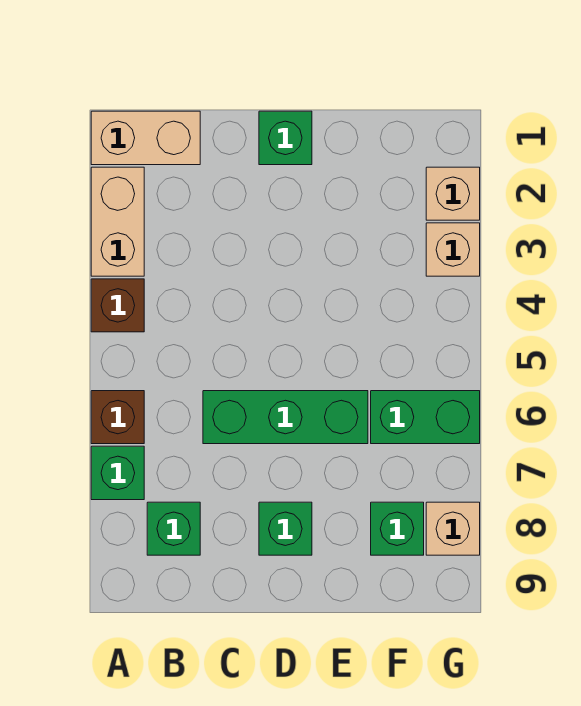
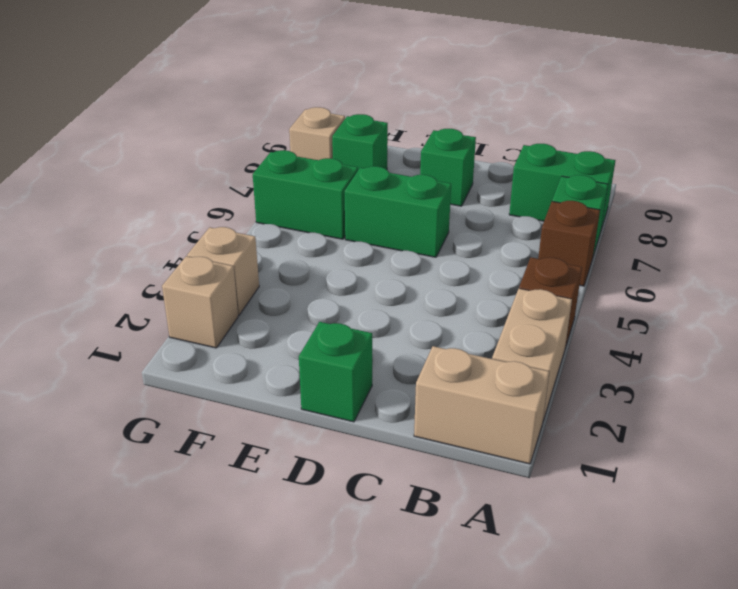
green brick B8 level 1 -> green brick A8:B8 level 1
green brick C6:E6 level 1 -> green brick D6:E6 level 1

